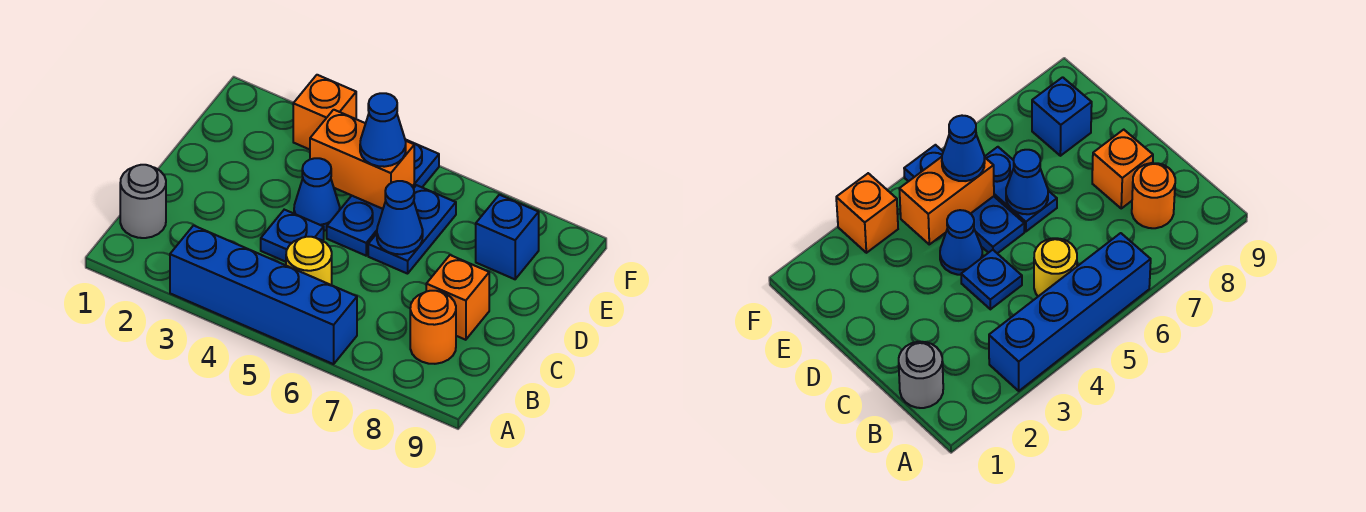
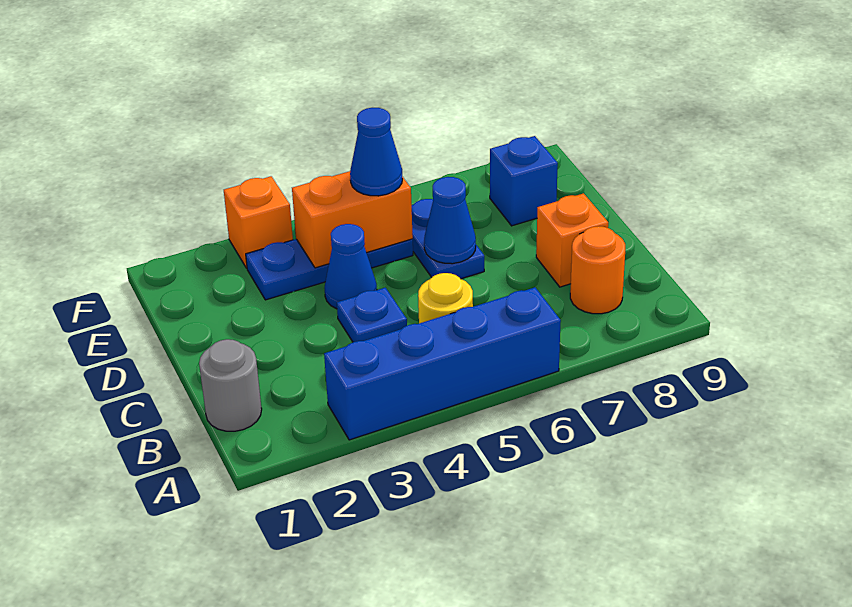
blue plate D5:F5 level 1 -> blue plate E3:E5 level 1

